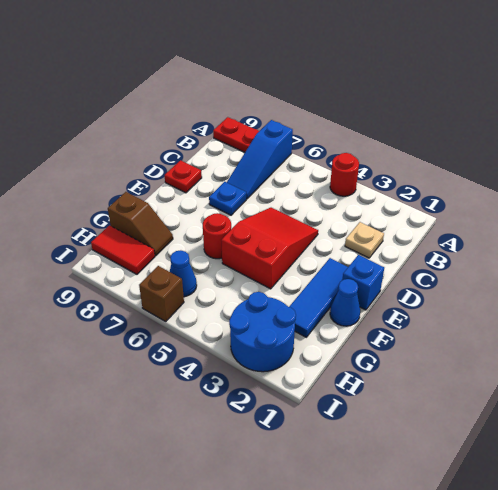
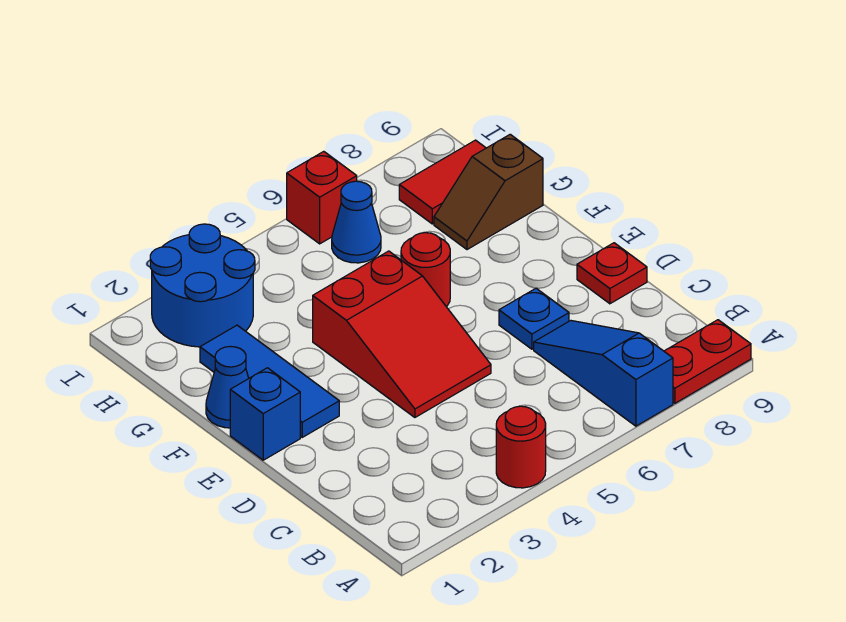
tan plate C2 level 1 -> none
brown brick I6 level 1 -> red brick I6 level 1

